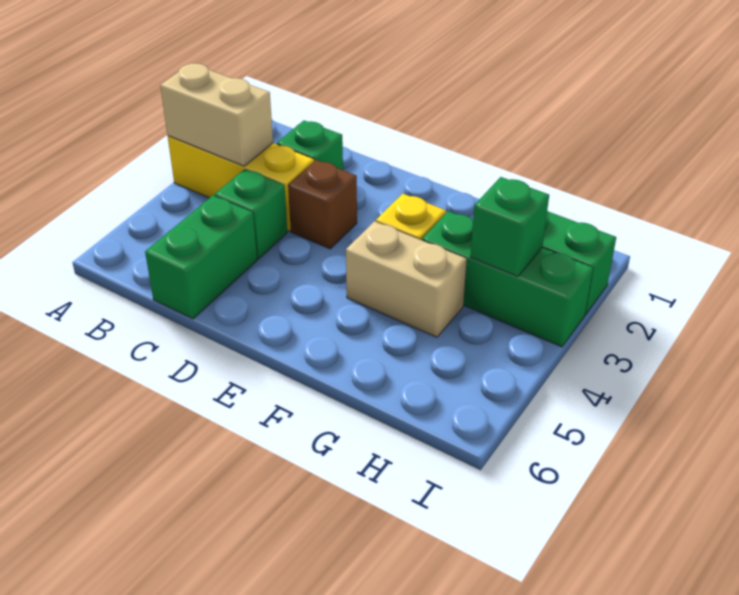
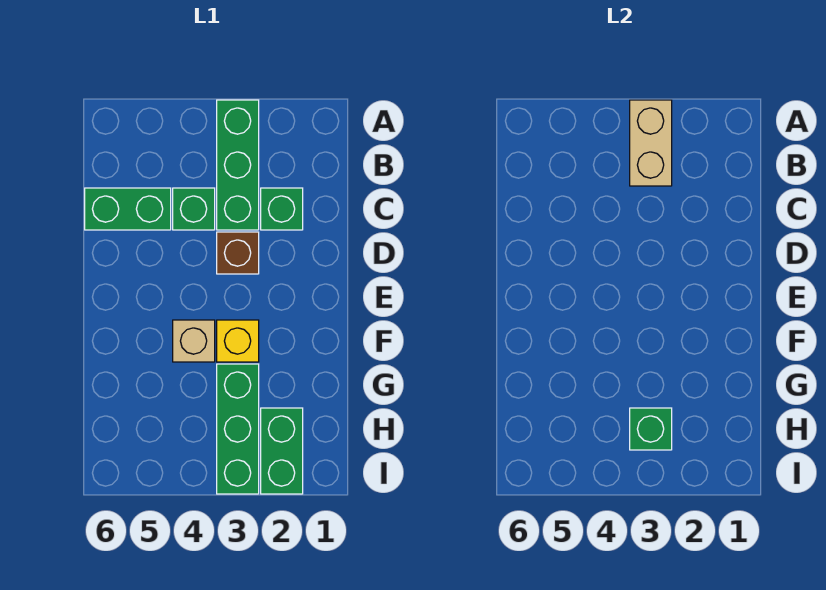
yellow brick A3:C3 level 1 -> green brick A3:C3 level 1
tan brick F4:G4 level 1 -> tan brick F4 level 1

